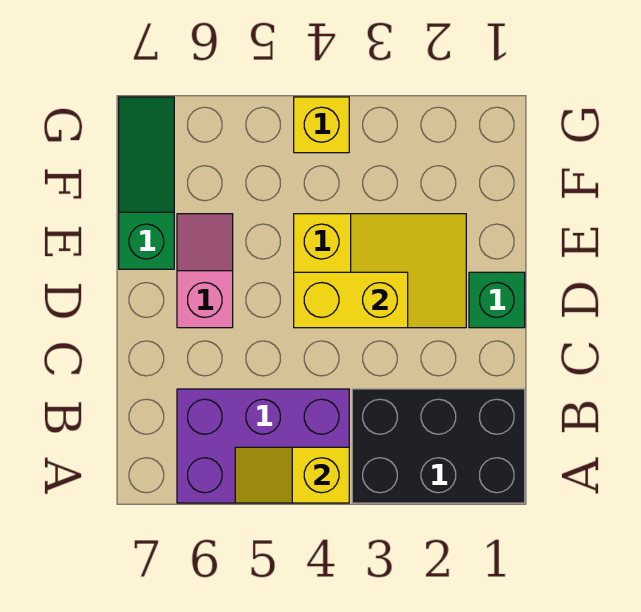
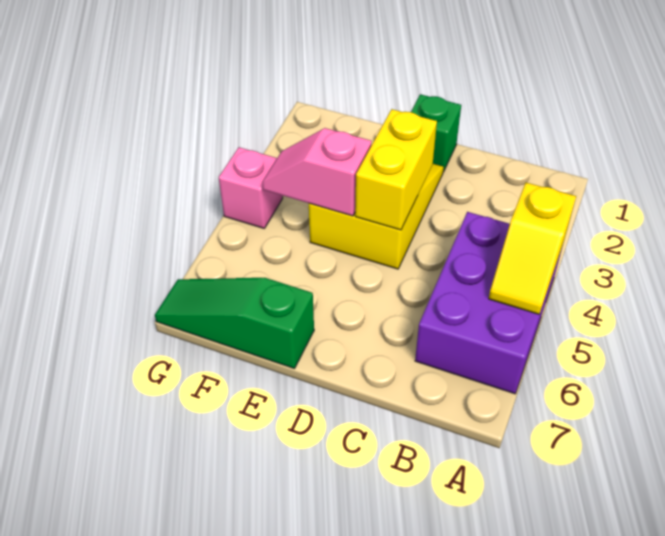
black brick A1:B3 level 1 -> none
pink slope D6:E6 level 1 top D -> pink slope E4:F4 level 2 top E
yellow brick G4 level 1 -> pink brick G4 level 1

